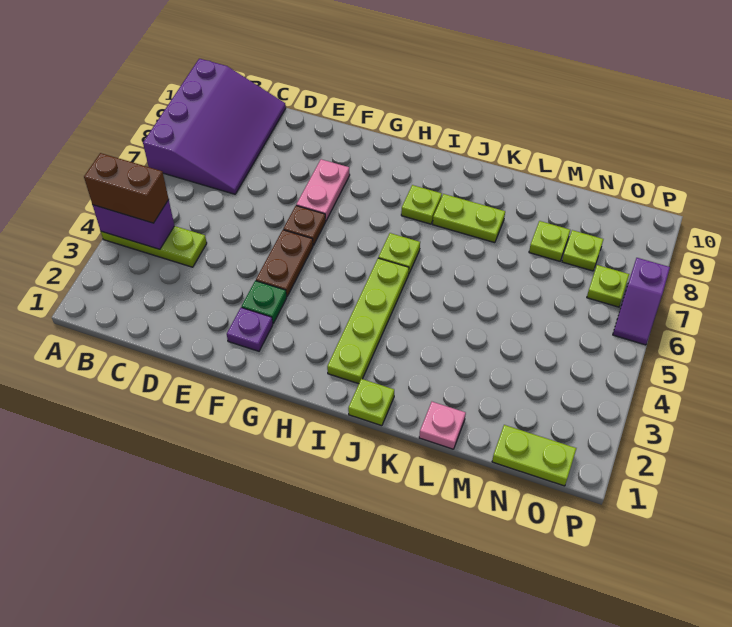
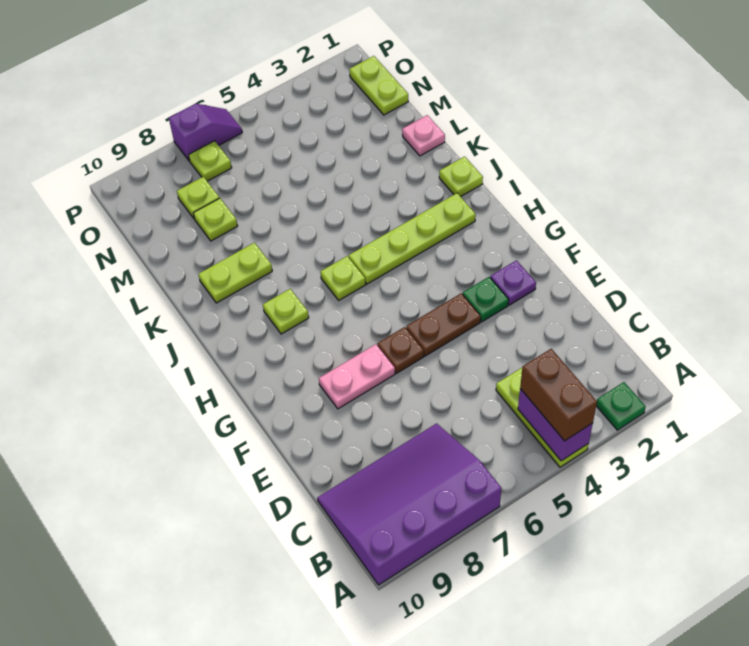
none -> green plate A2 level 1
lime plate J8:K8 level 1 -> lime plate K8:K9 level 1

